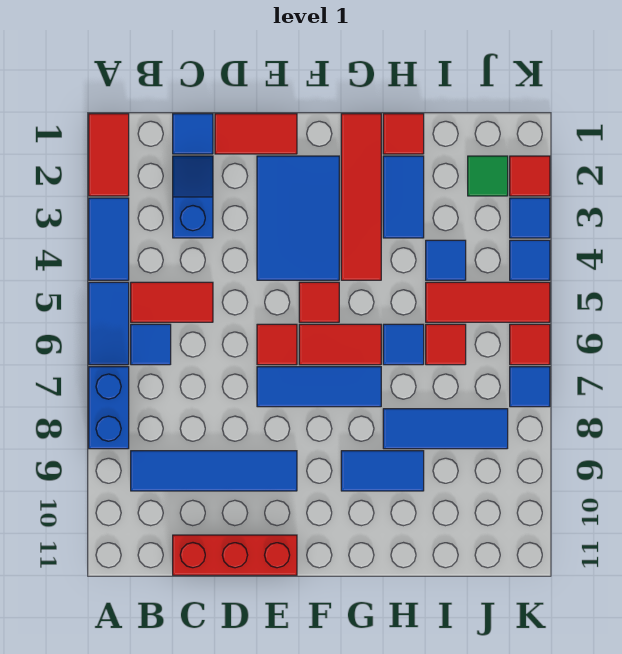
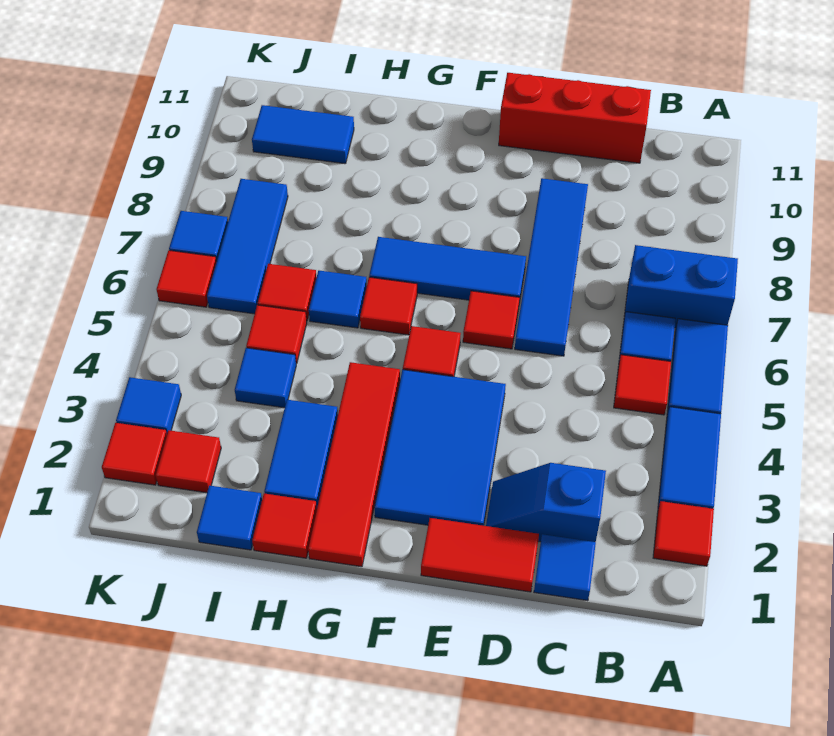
red tile A1:A2 level 1 -> red tile A2 level 1
blue brick A7:A8 level 1 -> blue brick A7:B7 level 1
red tile B5:C5 level 1 -> red tile B5 level 1
blue tile B9:E9 level 1 -> blue tile D6:D9 level 1
blue slope C2:C3 level 1 top 3 -> blue slope C2:D2 level 1 top C
red tile F6:G6 level 1 -> red tile G6 level 1
blue tile G9:H9 level 1 -> blue tile I10:J10 level 1
blue tile H8:J8 level 1 -> blue tile J6:J8 level 1
red tile I5:K5 level 1 -> red tile I5 level 1
green tile J2 level 1 -> red tile J2 level 1
blue tile K4 level 1 -> blue tile I1 level 1

